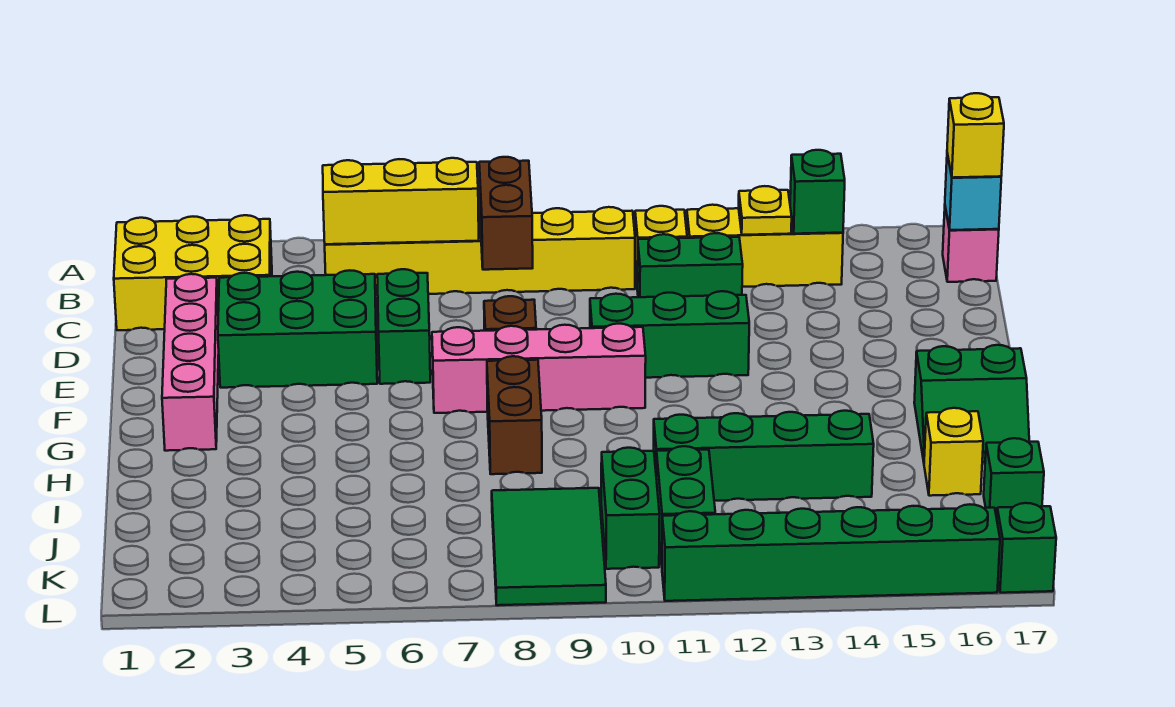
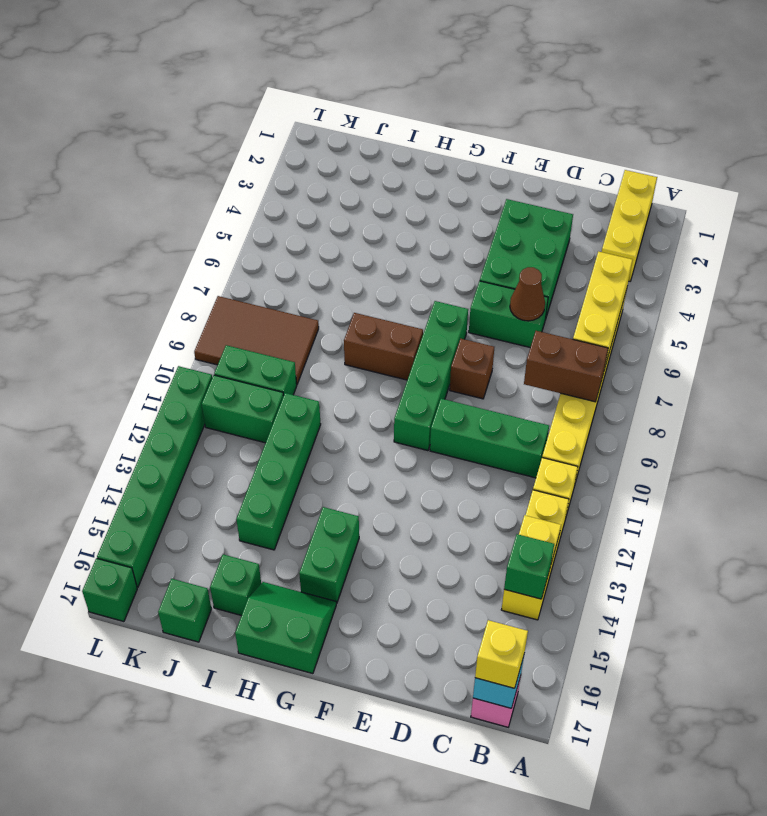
yellow brick B1:C3 level 1 -> yellow brick B1:B3 level 1
green brick C11:C12 level 1 -> green brick G14:G15 level 1
pink brick D2:G2 level 1 -> none
none -> brown cone D6 level 2
green brick E10:E12 level 1 -> green brick C10:E10 level 1
pink brick F7:F10 level 1 -> green brick F7:F10 level 1
green slope G16:H17 level 1 top G -> green slope G16:H17 level 1 top 17
yellow brick I16 level 1 -> green brick I16 level 1
green tile J8:L9 level 1 -> brown tile J8:L9 level 1

